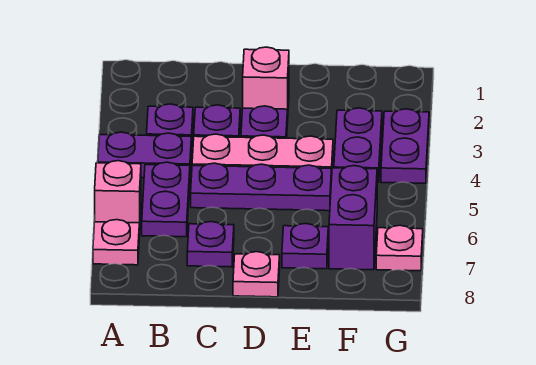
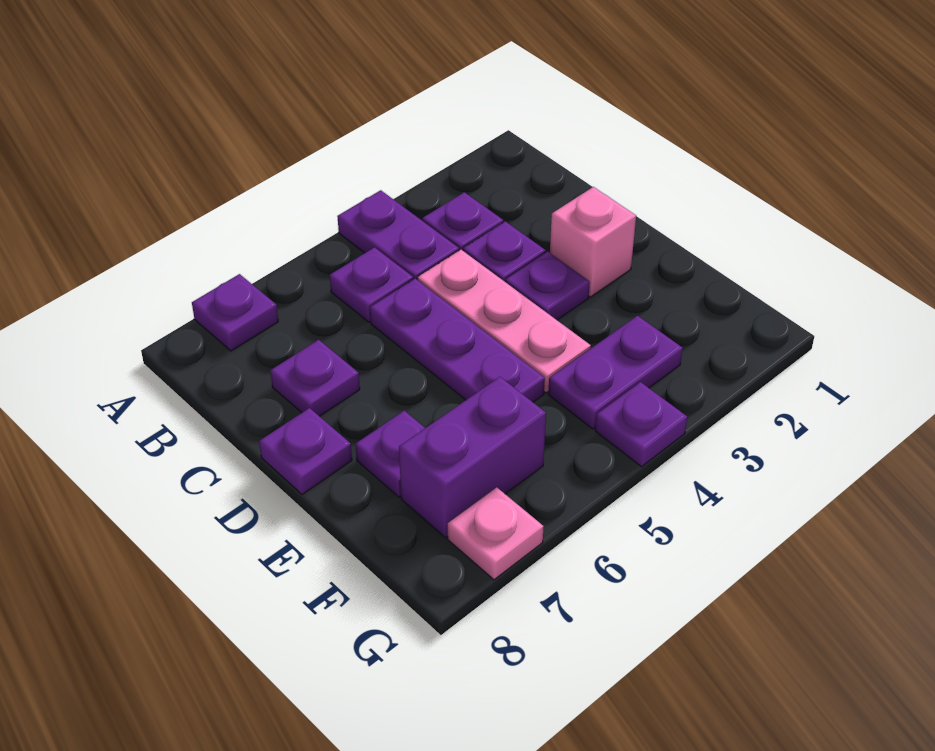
pink brick A6 level 1 -> none
pink plate A7 level 1 -> purple plate A7 level 1
purple plate B5:B6 level 1 -> purple plate B5 level 1
pink plate D8 level 1 -> purple plate D8 level 1
purple plate G3:G4 level 1 -> purple plate G4 level 1

